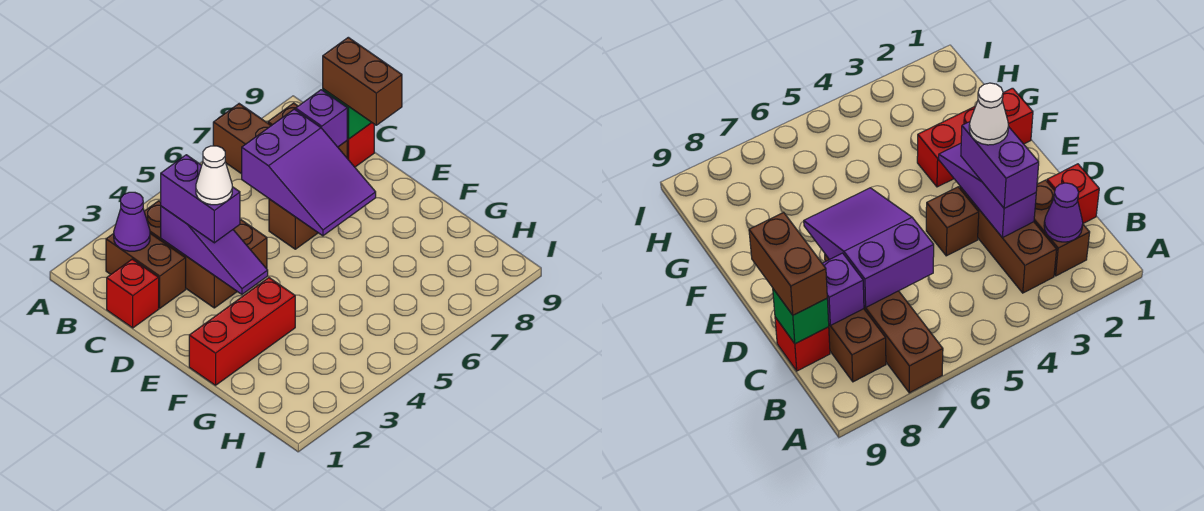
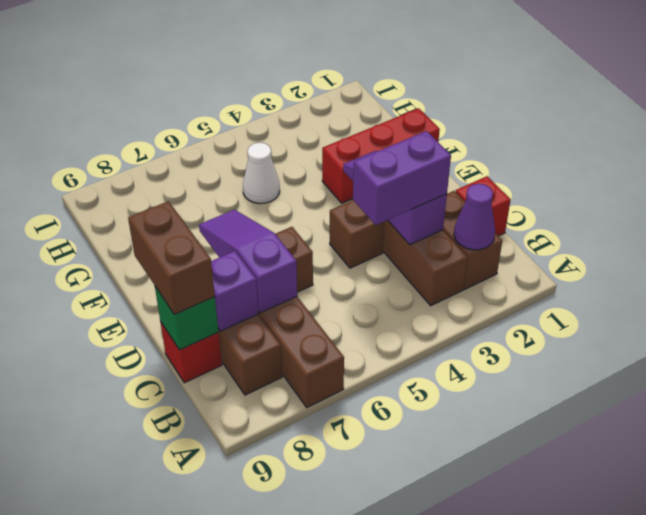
purple brick C3:D3 level 3 -> purple brick C3:C4 level 3
purple slope C6:E7 level 2 top C -> purple slope C7:E7 level 2 top C
white cone D3 level 4 -> white cone G5 level 1

